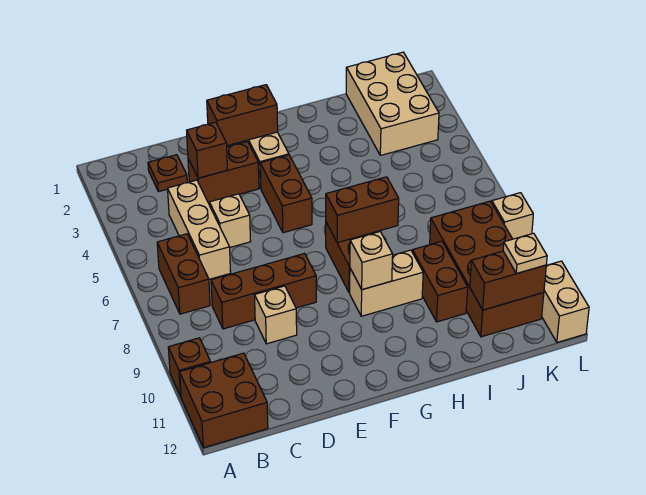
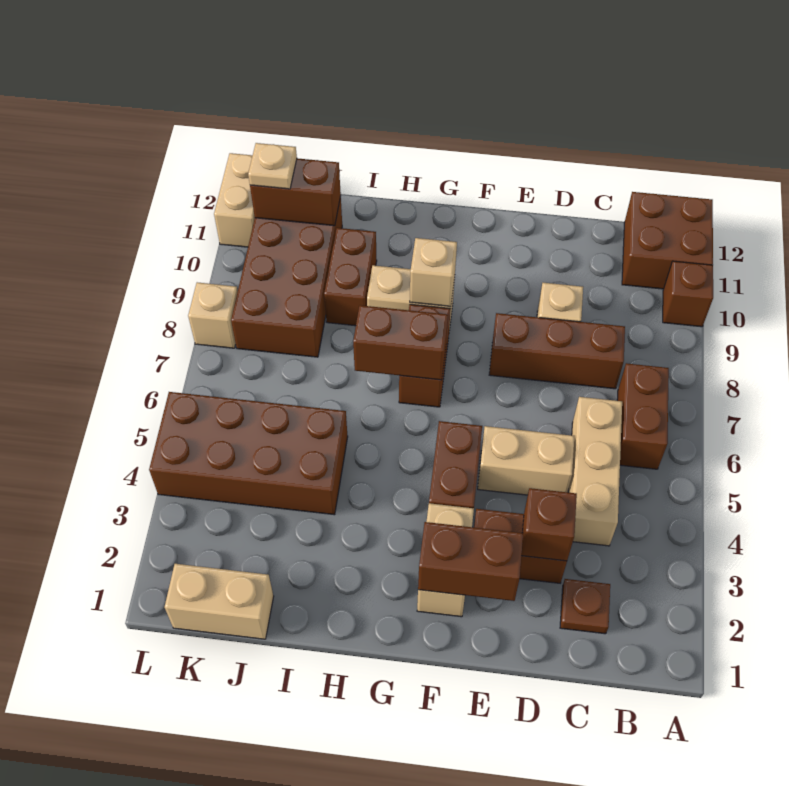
tan brick D5 level 1 -> tan brick D5:E5 level 1
none -> brown brick I4:L5 level 1
tan brick J1:K3 level 1 -> tan brick J1:K1 level 1

